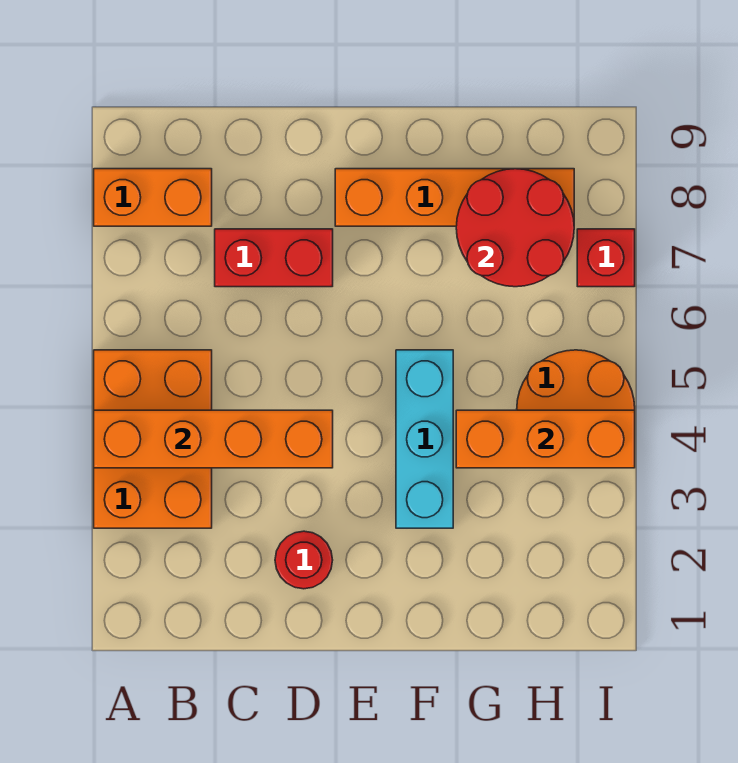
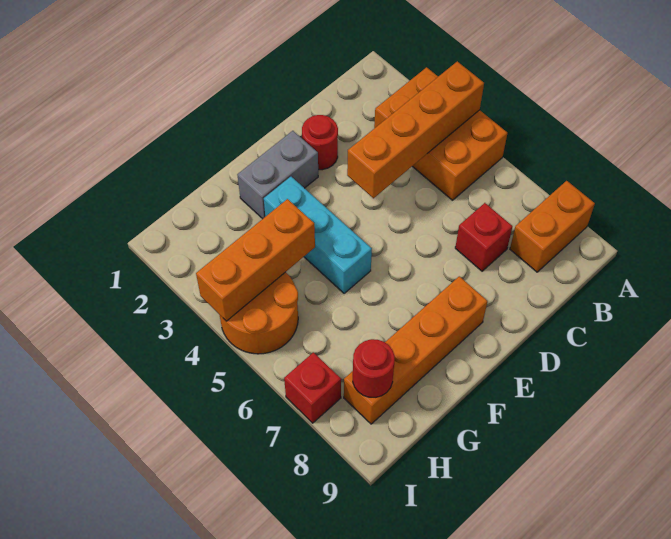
red brick C7:D7 level 1 -> red brick C7 level 1
none -> grey brick E2:F2 level 1
red round brick G7:H8 level 2 -> red round brick H8 level 2

